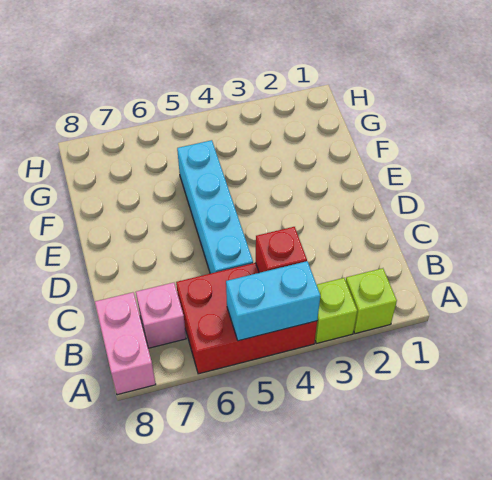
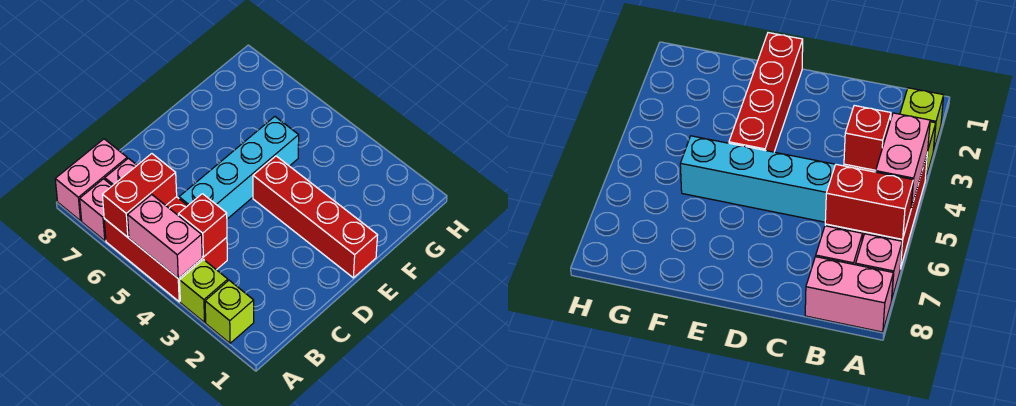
cyan brick A4:A5 level 2 -> pink brick A4:A5 level 2
none -> red brick A6:B6 level 2
none -> pink brick A7 level 1
none -> red brick E1:E4 level 1

